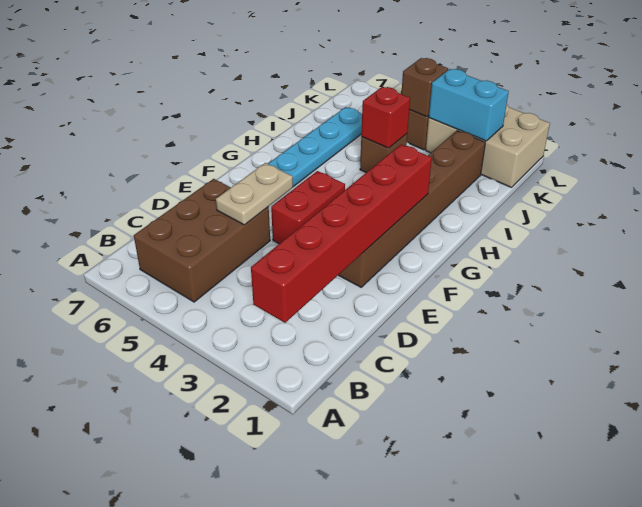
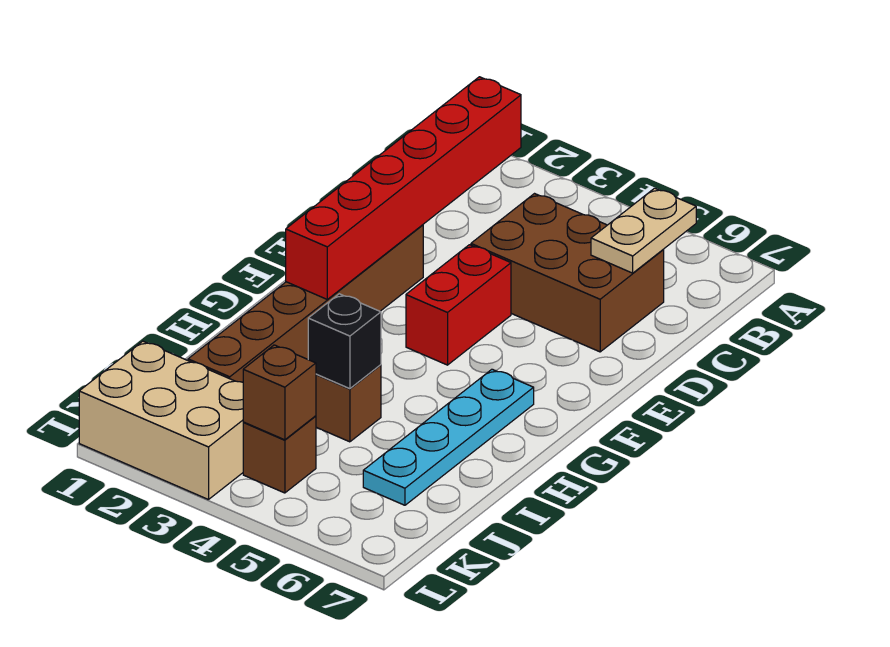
brown brick B5:D6 level 1 -> brown brick C4:D6 level 1
tan plate D5:E5 level 2 -> tan plate B6:C6 level 2
red brick I4 level 2 -> black brick I4 level 2
cyan brick K2:K3 level 2 -> none

